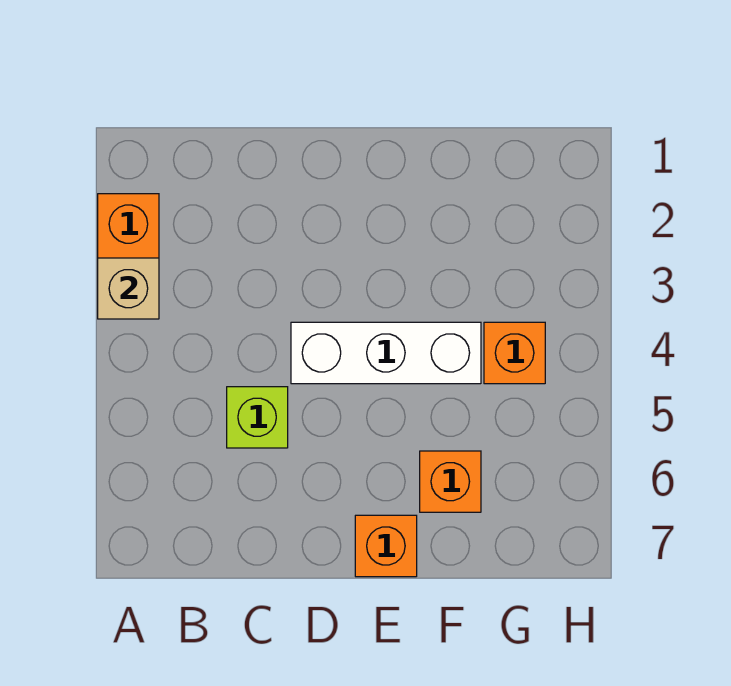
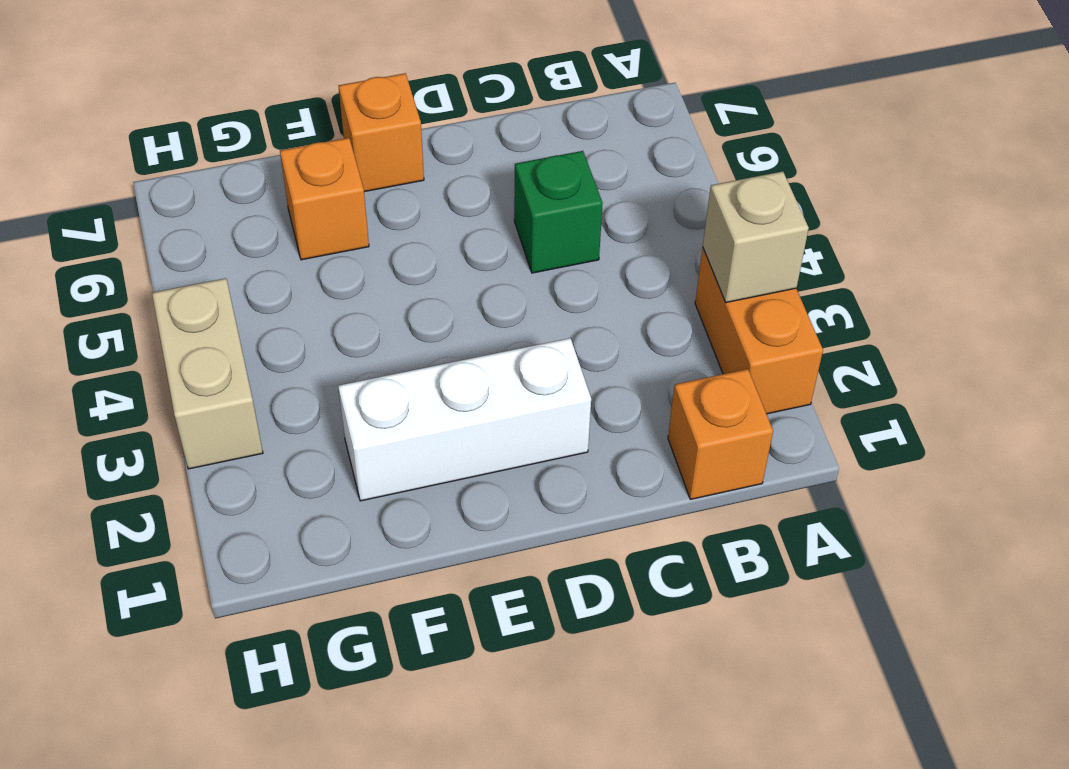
lime brick C5 level 1 -> green brick C5 level 1
white brick D4:F4 level 1 -> white brick D2:F2 level 1
orange brick G4 level 1 -> orange brick B1 level 1
none -> tan brick H3:H4 level 1

